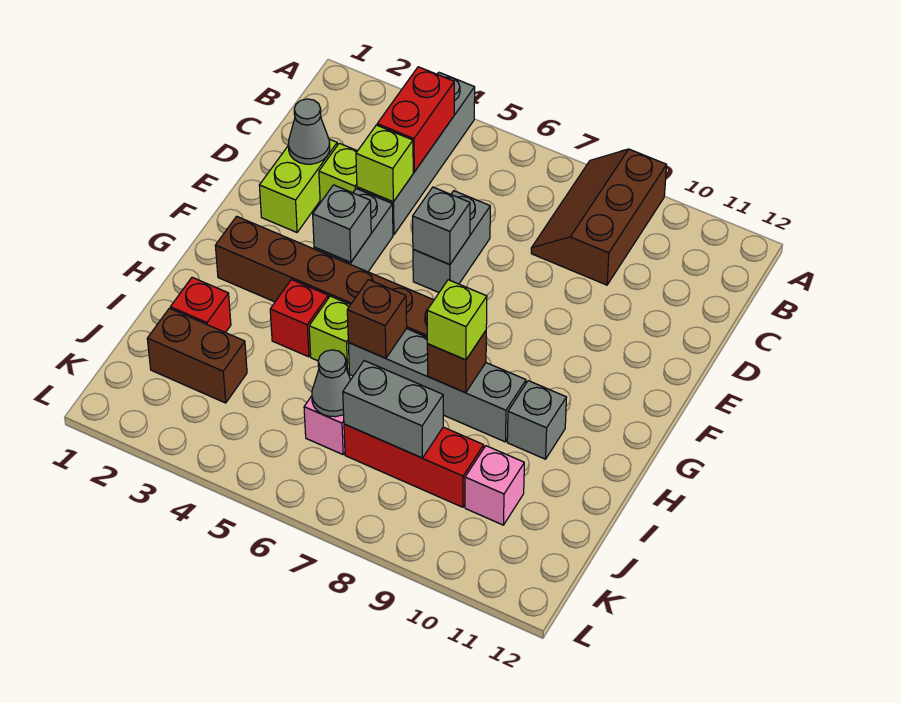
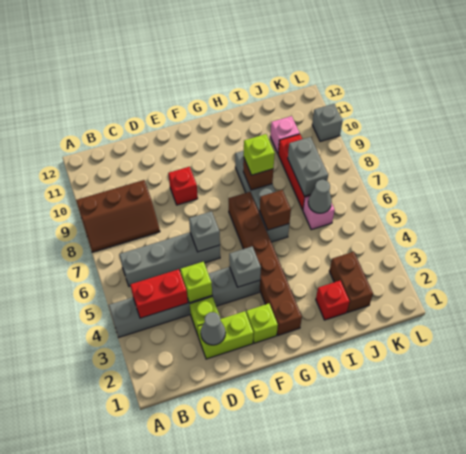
grey brick D6:E6 level 1 -> grey brick B6:E6 level 1
red brick H4 level 1 -> red brick E9 level 1
lime brick H5 level 1 -> lime brick F2 level 1
grey brick H10 level 1 -> grey brick L10 level 1

